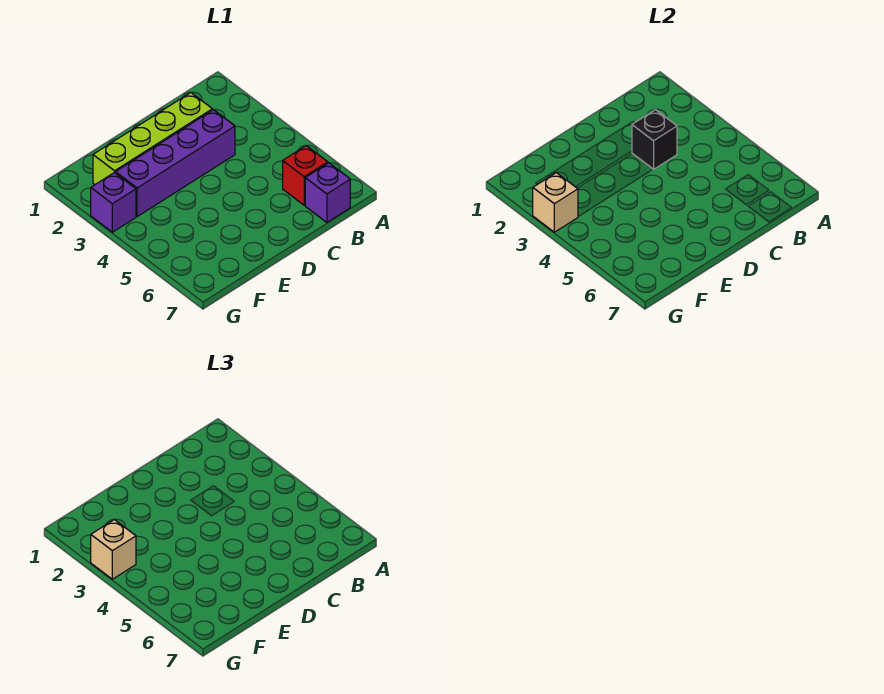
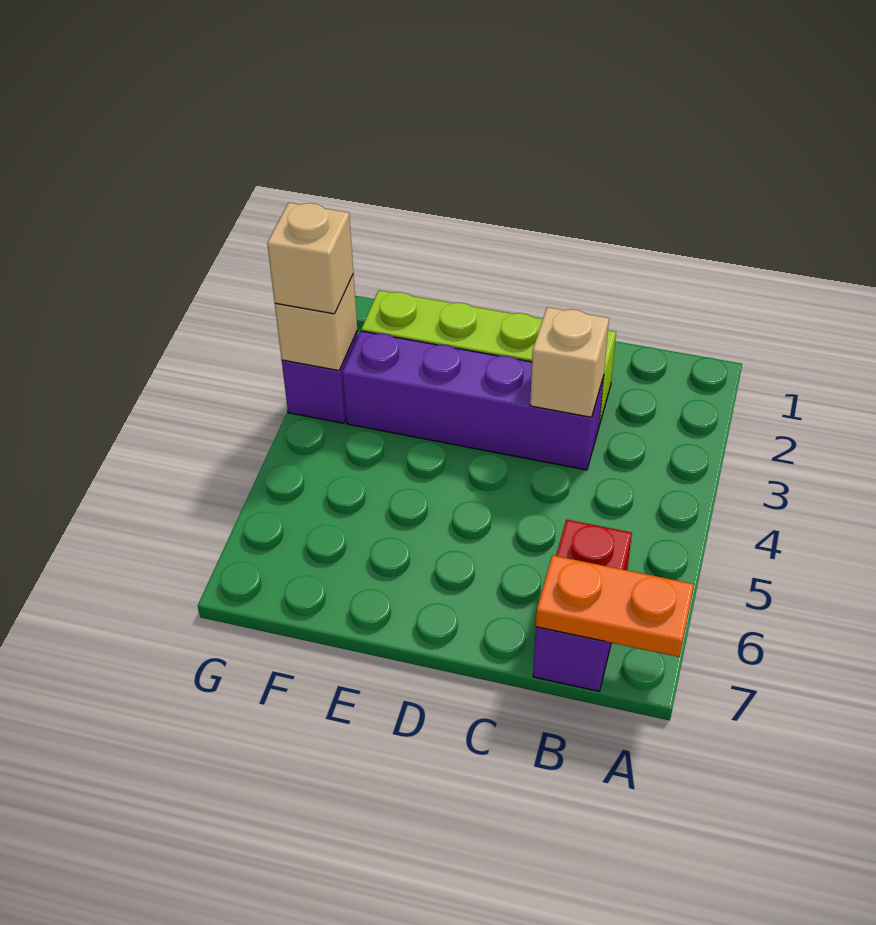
none -> orange plate A7:B7 level 2
black brick C3 level 2 -> tan brick C3 level 2

